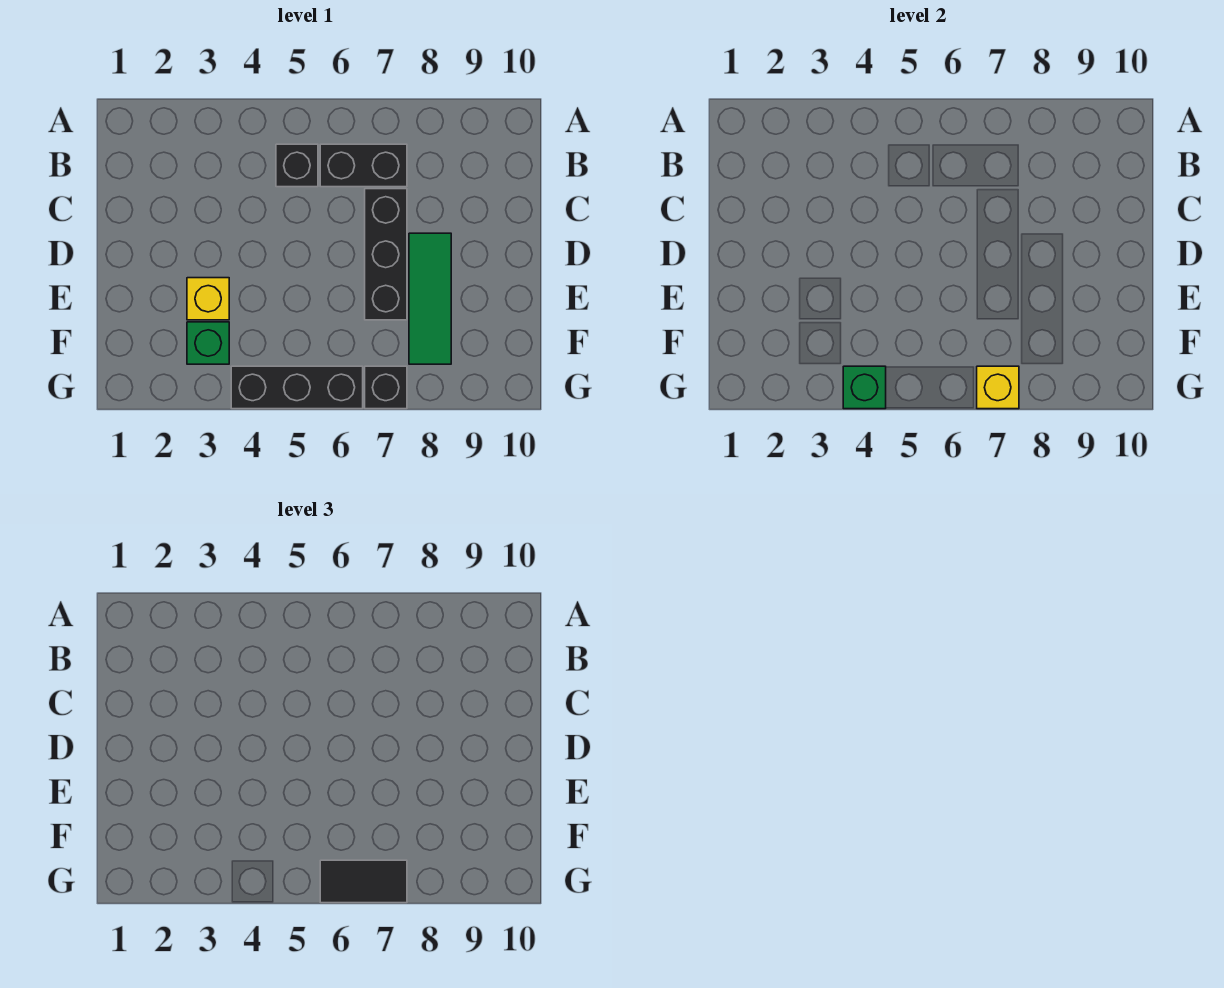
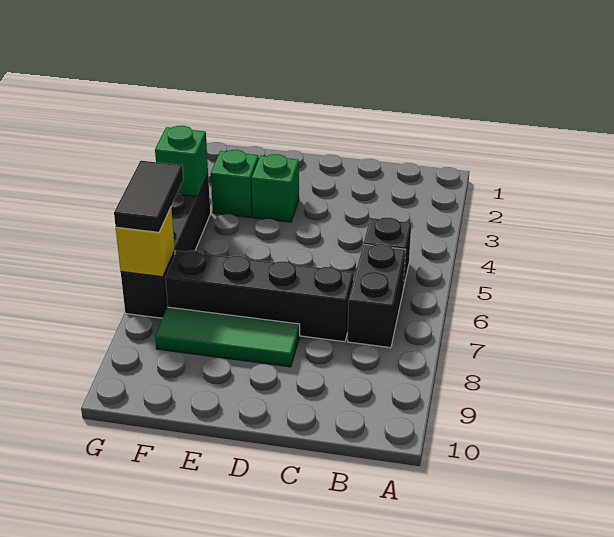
black brick C7:E7 level 1 -> black brick C7:F7 level 1
yellow brick E3 level 1 -> green brick E3 level 1

